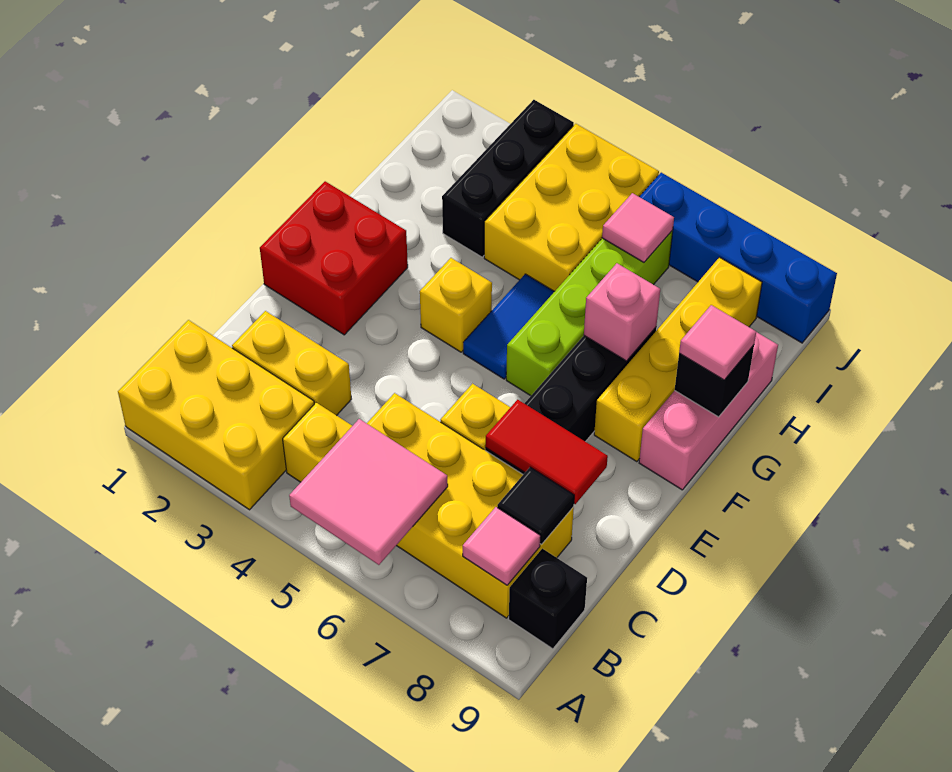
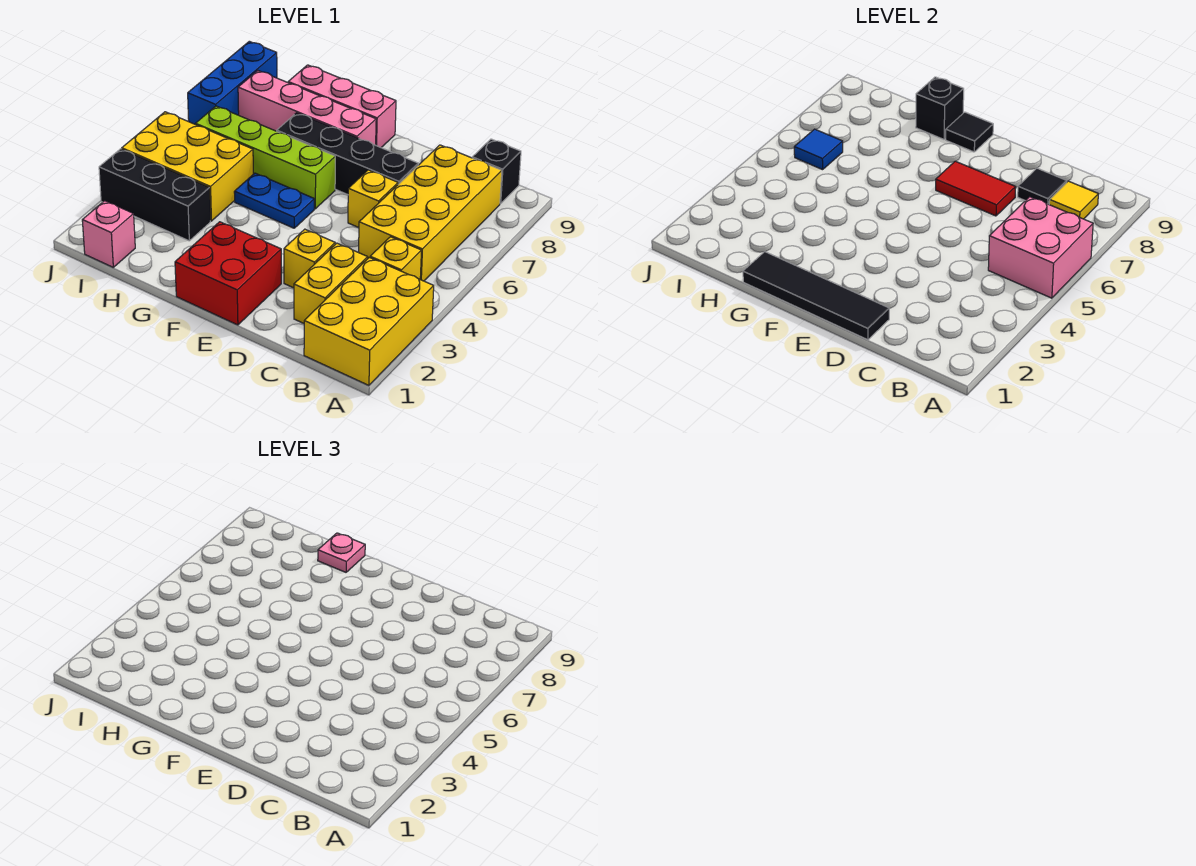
pink tile A5:B6 level 2 -> pink brick A5:B6 level 2
pink tile B8 level 2 -> yellow tile B8 level 2
none -> black tile D1:G1 level 2
red tile D7:D8 level 2 -> red tile D7:E7 level 2
yellow brick F4 level 1 -> yellow brick D3 level 1
blue tile F5:G5 level 1 -> blue plate F5:G5 level 1
yellow brick F8:I8 level 1 -> pink brick F8:I8 level 1
none -> black tile F9 level 2
pink brick G7 level 2 -> pink brick I1 level 1
pink tile G9 level 3 -> pink plate G9 level 3
pink tile I6 level 2 -> blue tile I6 level 2
blue brick J6:J9 level 1 -> blue brick J7:J9 level 1

